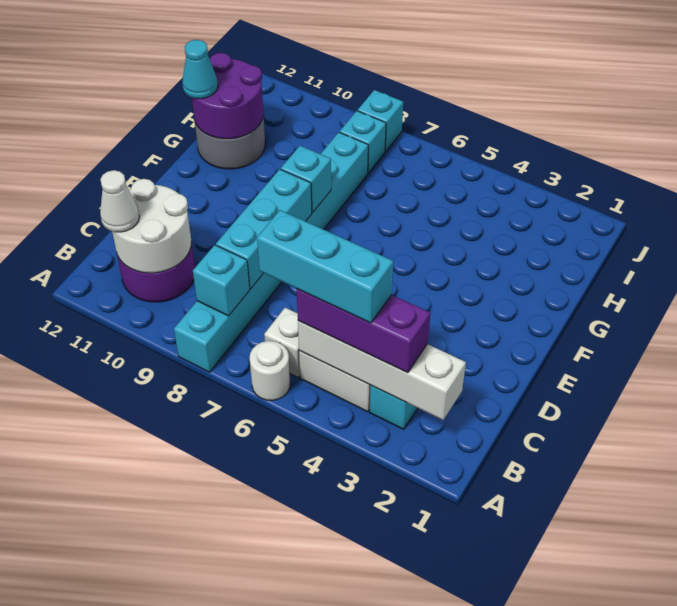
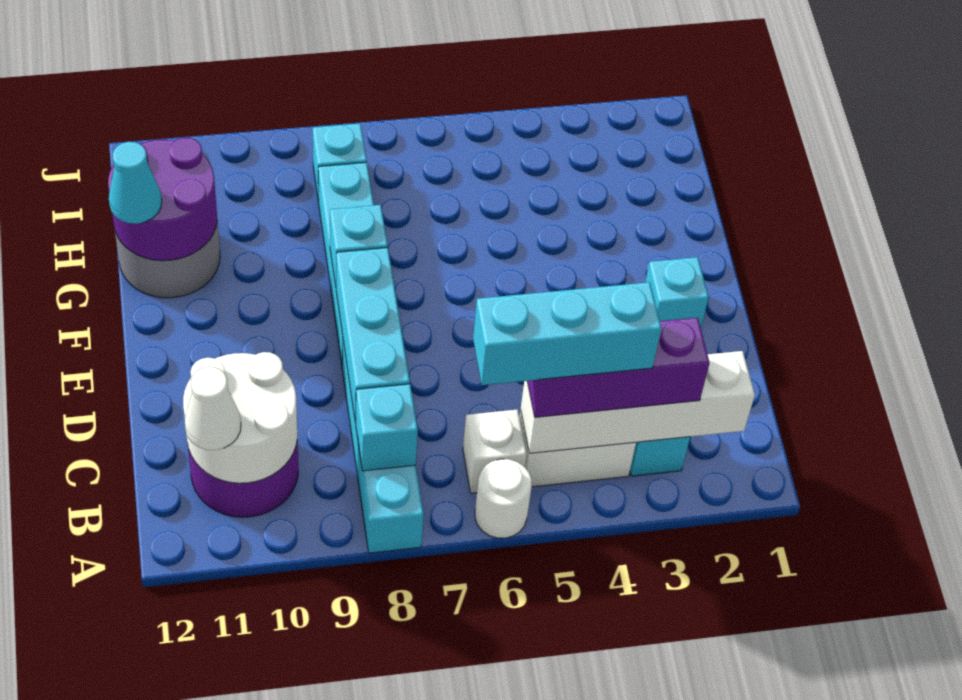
cyan brick J8 level 1 -> cyan brick E2 level 1

